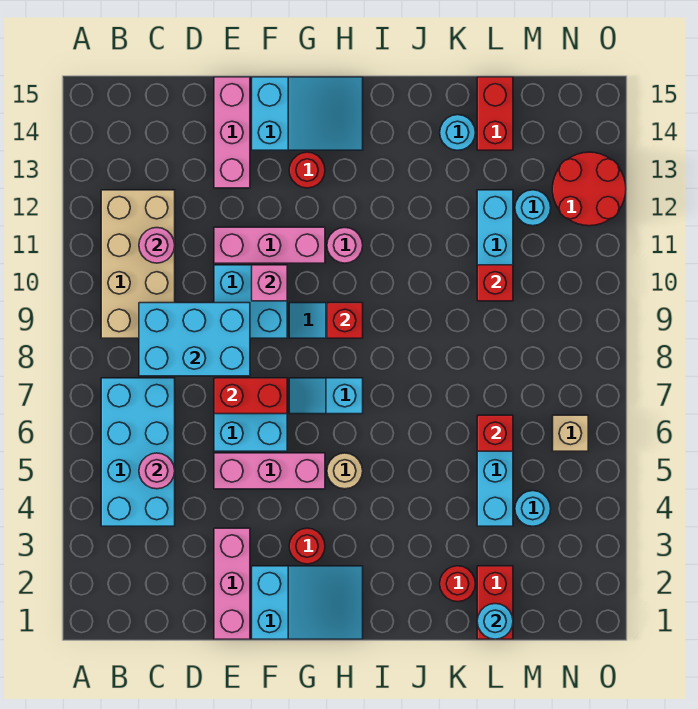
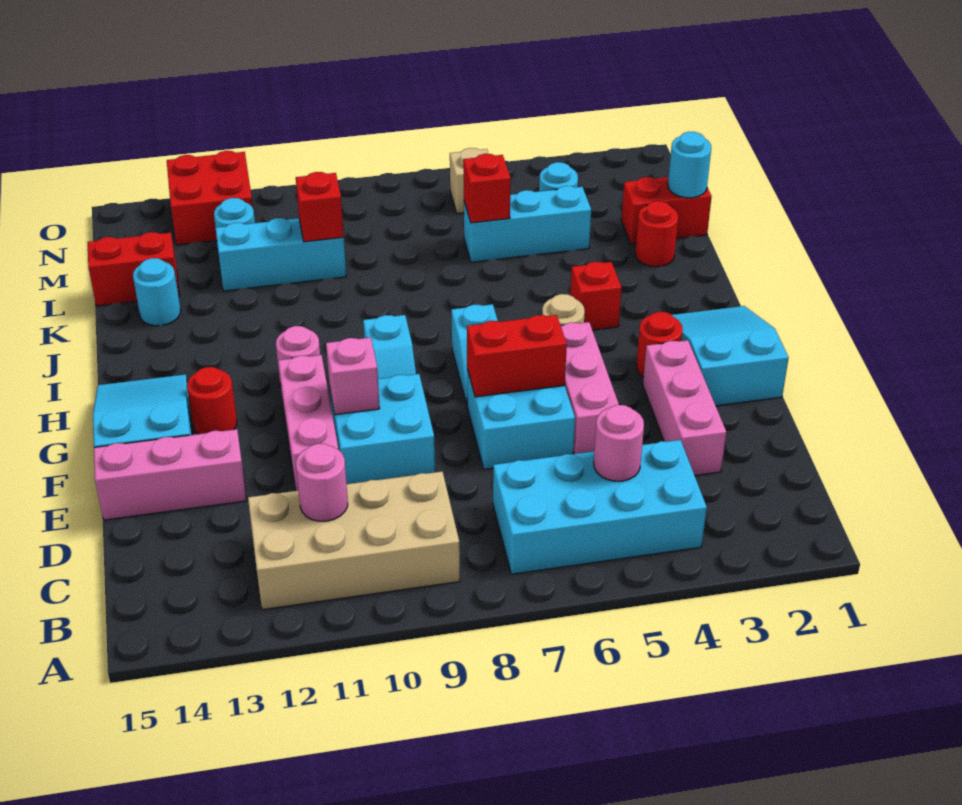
cyan brick C8:E9 level 2 -> none
pink brick E1:E3 level 1 -> pink brick D3:F3 level 1
red brick E7:F7 level 2 -> red brick F6:F7 level 2
red brick H9 level 2 -> red brick I4 level 1
red round brick N12:O13 level 1 -> red brick N12:O13 level 1

